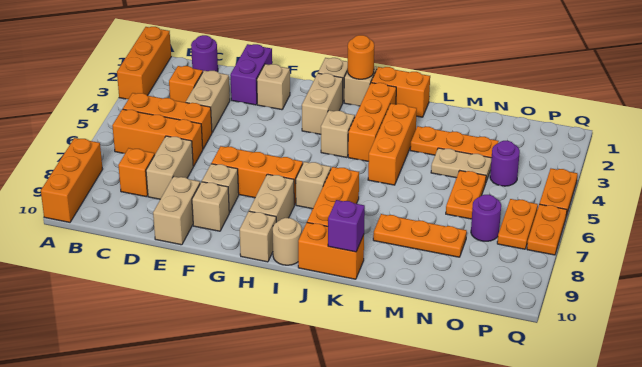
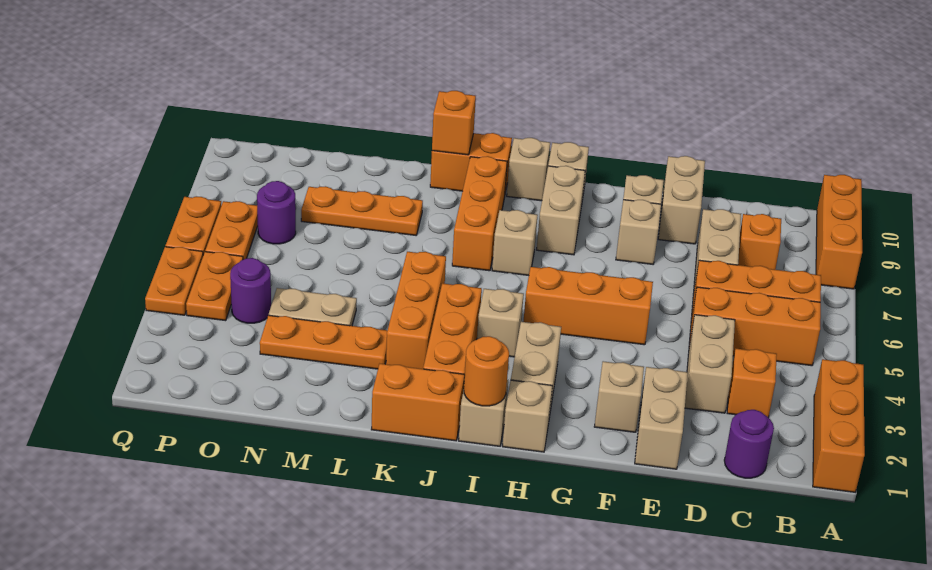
purple brick E1:E2 level 1 -> tan brick E1:E2 level 1
orange brick F7:H7 level 1 -> orange brick F5:H5 level 1
tan round brick I10 level 1 -> tan brick I10 level 1
purple brick K10 level 2 -> orange brick K10 level 2
orange plate N5:N6 level 1 -> orange plate P4:P5 level 1

